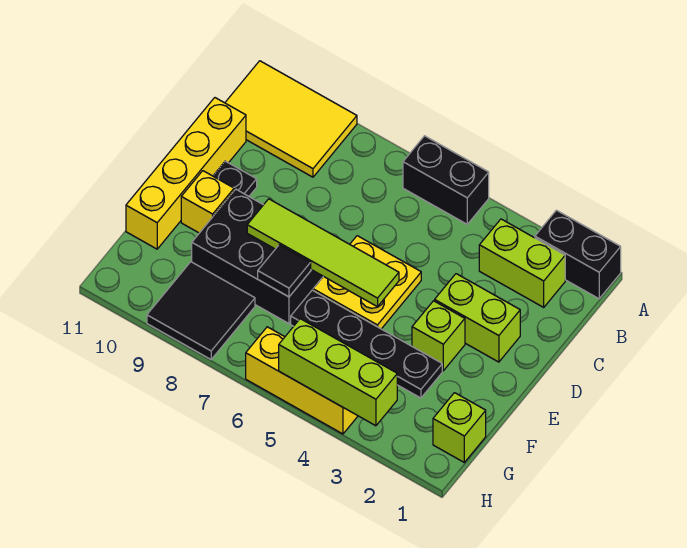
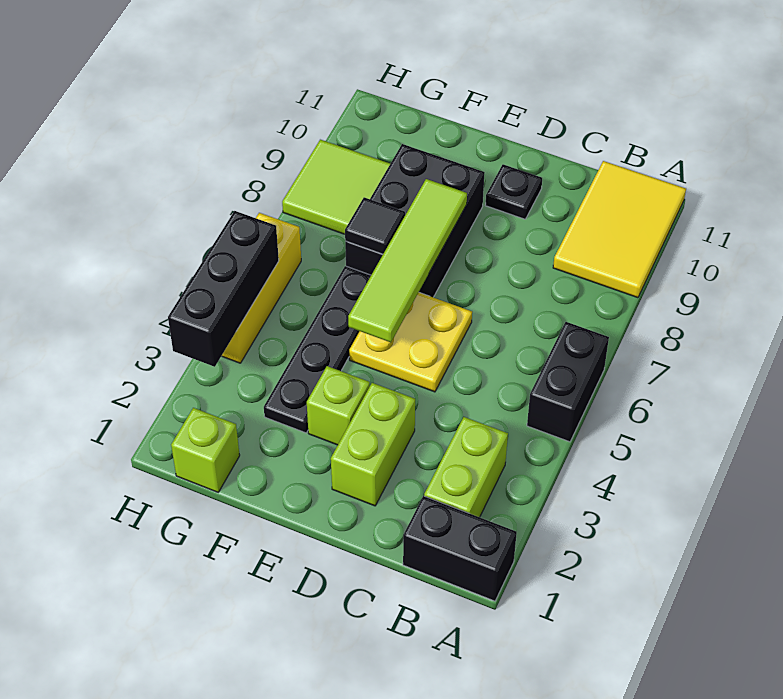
black brick A1:A2 level 1 -> black brick A1:B1 level 1
yellow brick C11:F11 level 1 -> none
yellow brick E10 level 1 -> none
black tile G8:H9 level 1 -> lime tile G8:H9 level 1
lime brick H3:H5 level 2 -> black brick H3:H5 level 2

